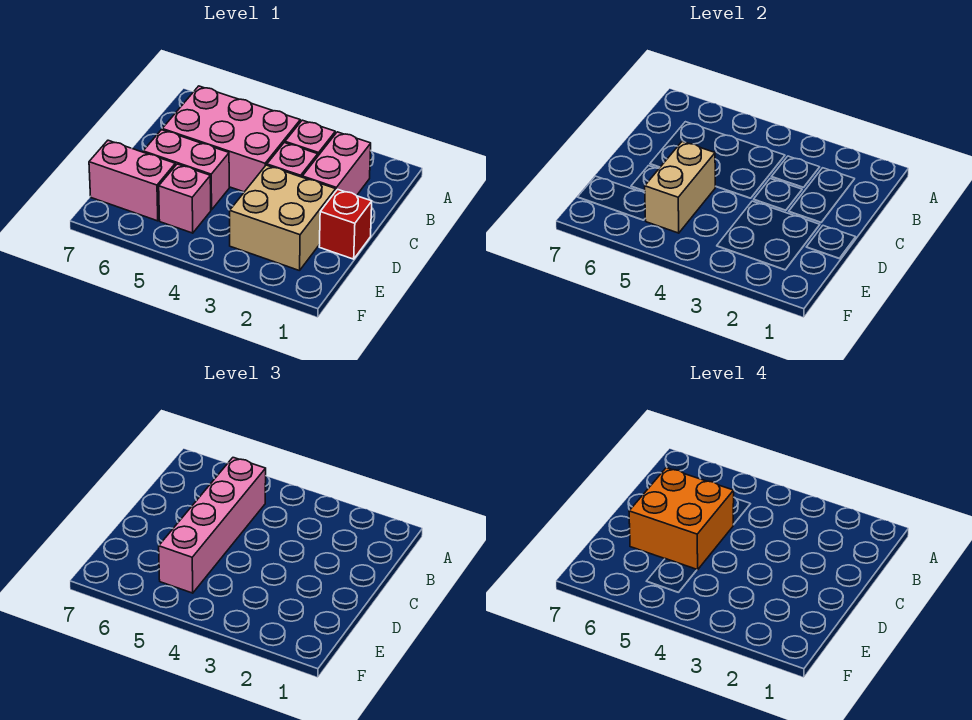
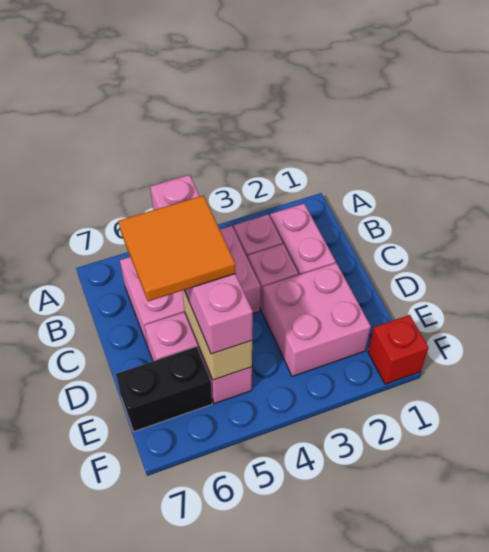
orange brick C5:D6 level 4 -> orange tile C5:D6 level 4
red brick D1 level 1 -> red brick F1 level 1
tan brick D2:E3 level 1 -> pink brick D2:E3 level 1
pink brick E6:E7 level 1 -> black brick E6:E7 level 1

